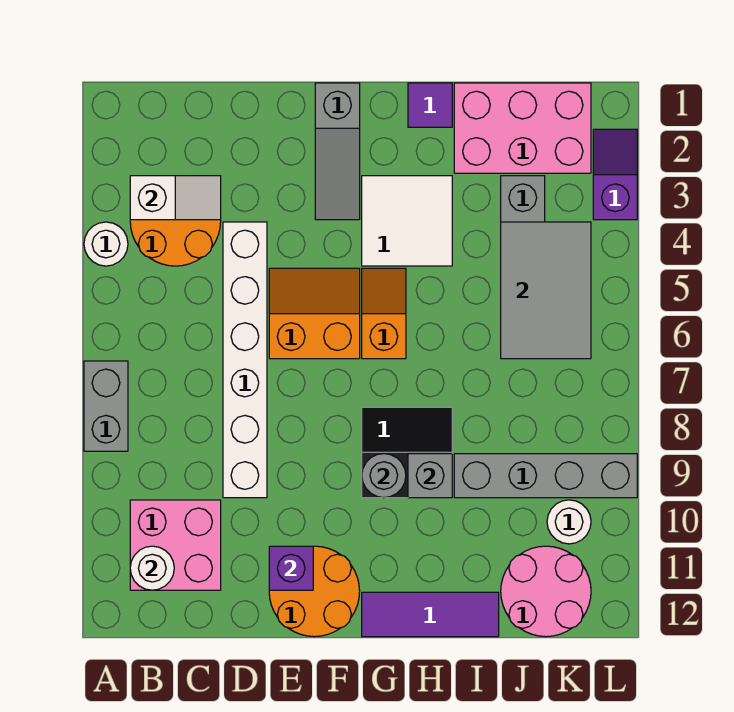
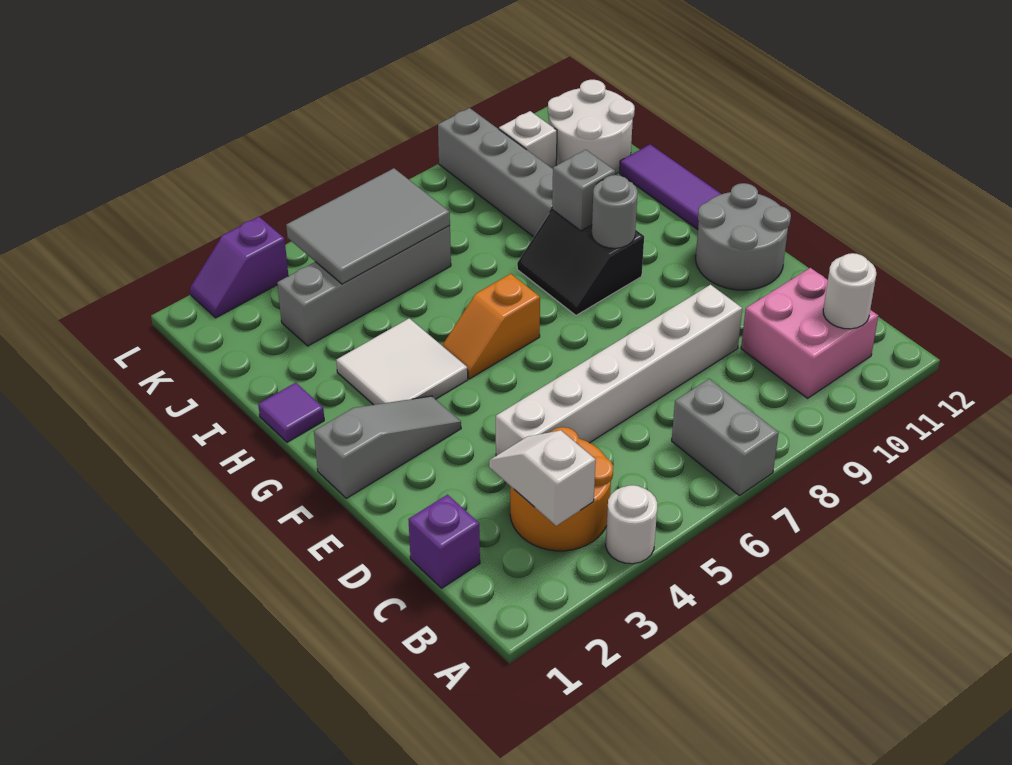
grey brick A7:A8 level 1 -> grey brick A7:B7 level 1
orange slope E5:F6 level 1 top 6 -> none
orange round brick E11:F12 level 1 -> grey round brick E11:F12 level 1
purple brick E11 level 2 -> purple brick C1 level 1
pink brick I1:K2 level 1 -> none
pink round brick J11:K12 level 1 -> white round brick J11:K12 level 1
white round brick K10 level 1 -> white brick K10 level 1

